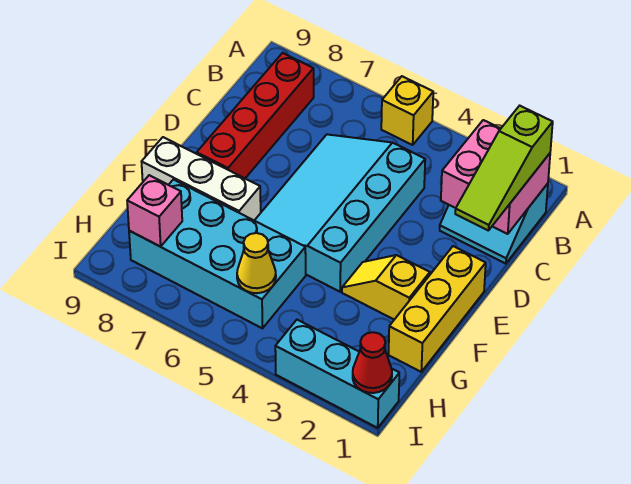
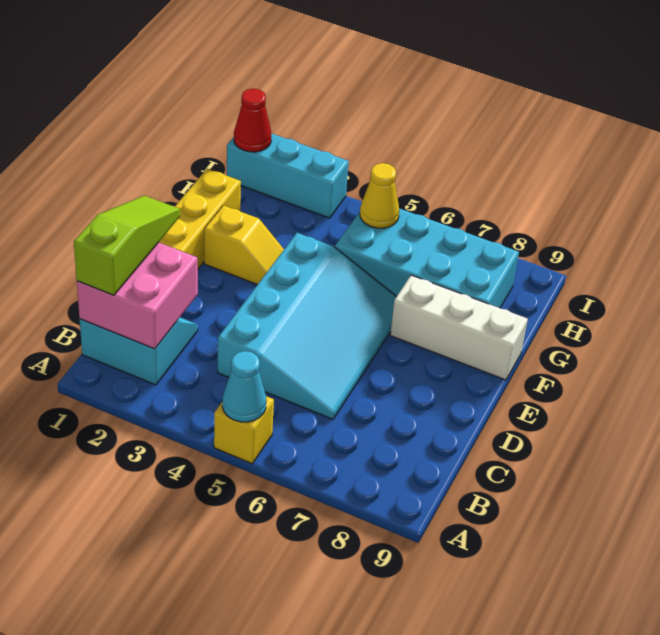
none -> cyan cone A5 level 2
red brick B8:E8 level 1 -> none
pink brick H8 level 2 -> none

